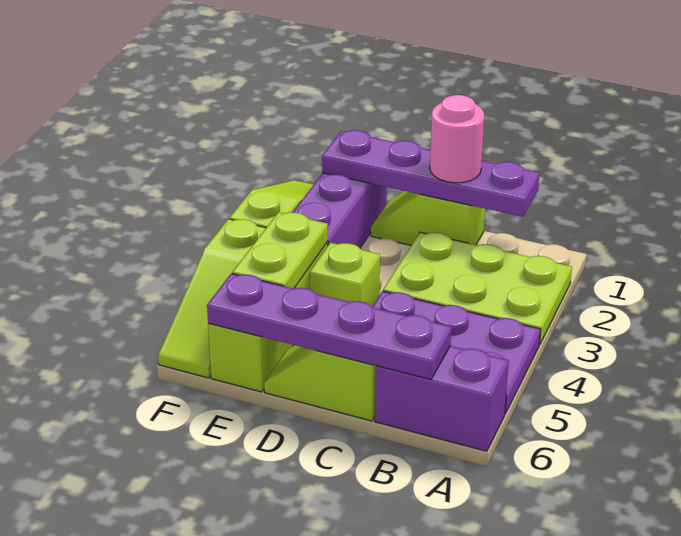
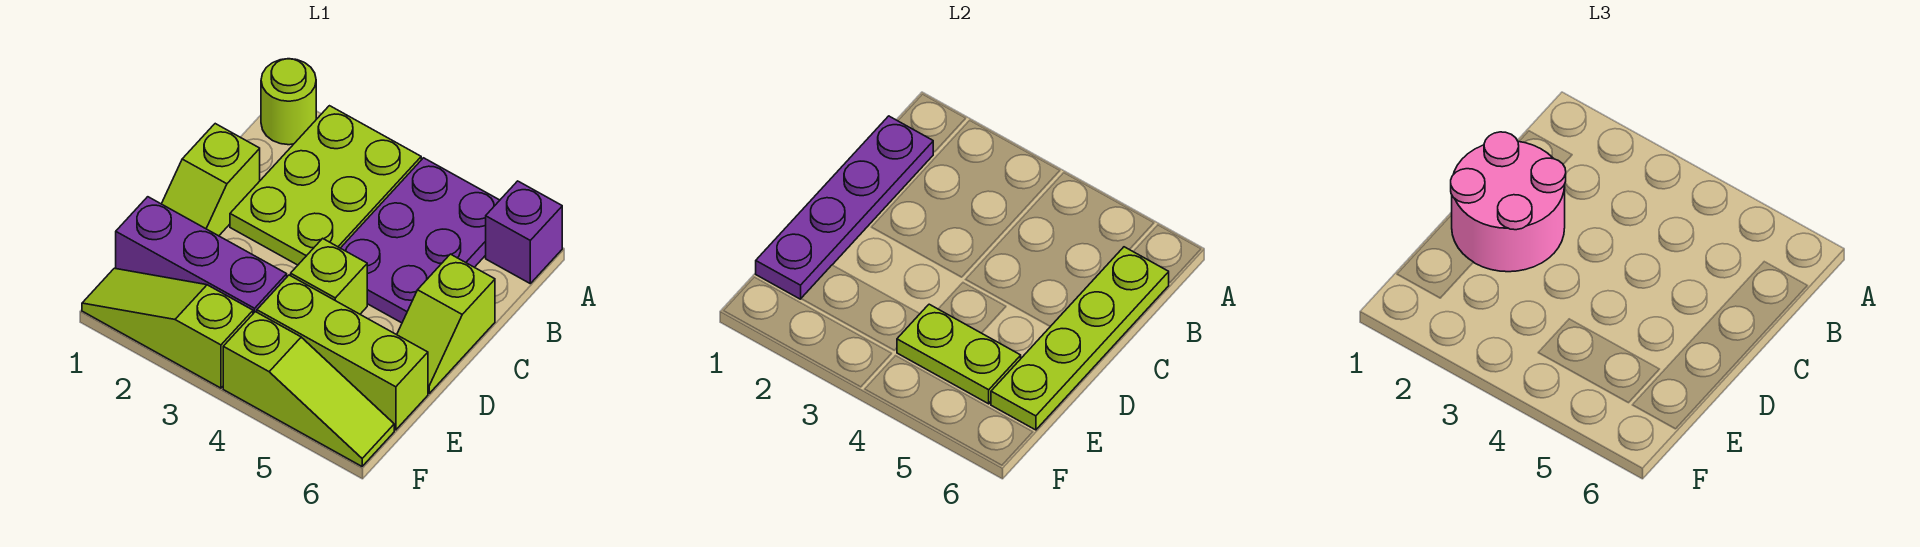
none -> lime round brick A1 level 1
purple brick A6:B6 level 1 -> purple brick A6 level 1
purple plate B6:E6 level 2 -> lime plate B6:E6 level 2
pink round brick C1 level 3 -> pink round brick C1:D2 level 3

